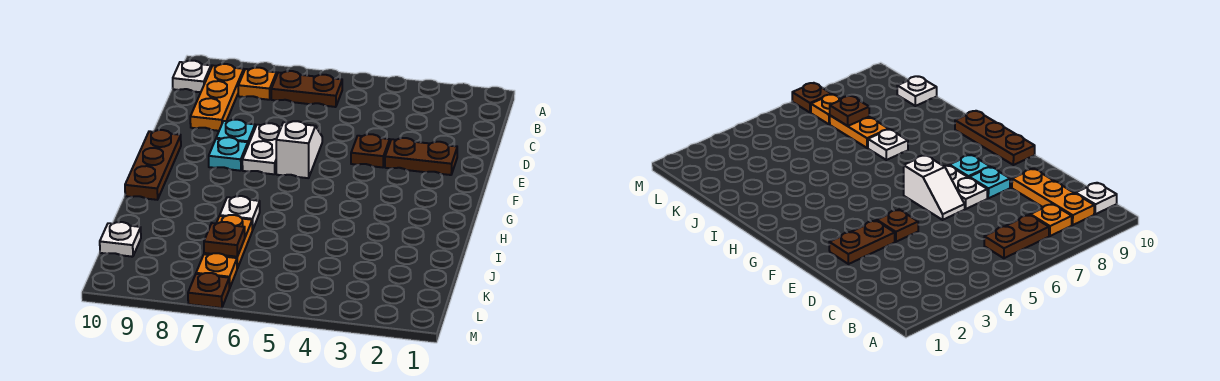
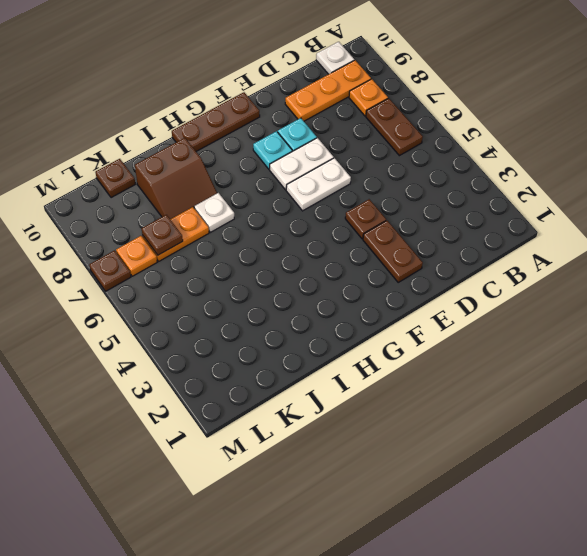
white slope E6:F6 level 1 top F -> white plate E6:F6 level 1
none -> brown slope I8:J9 level 1 top 9
white plate K10 level 1 -> brown plate K10 level 1

